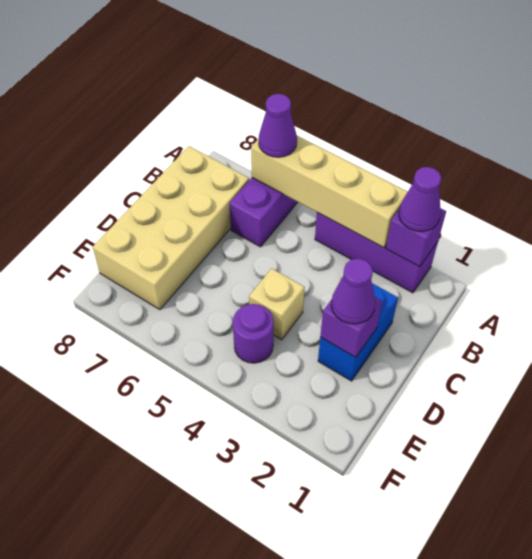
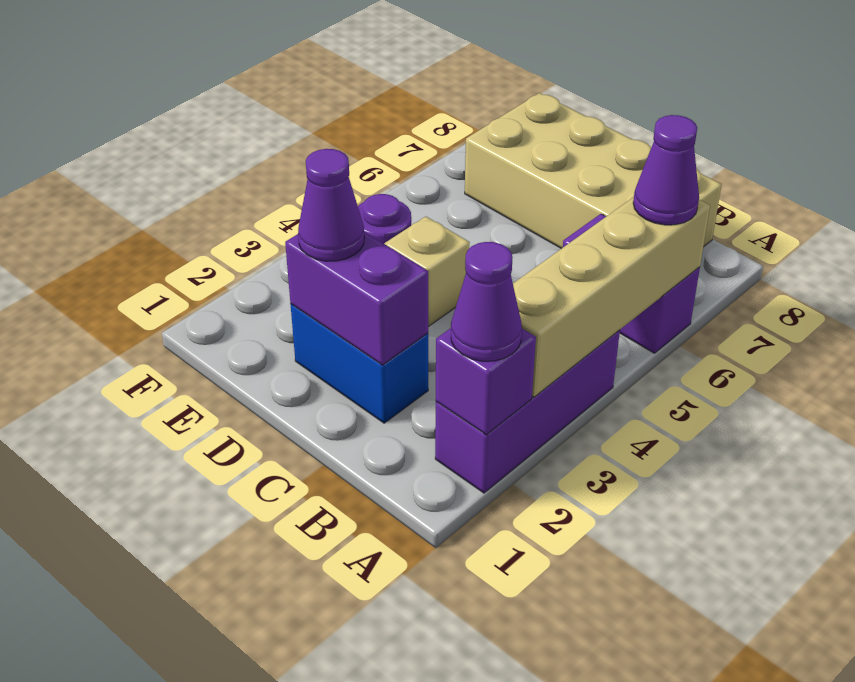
purple brick D2 level 2 -> purple brick C2:D2 level 2

